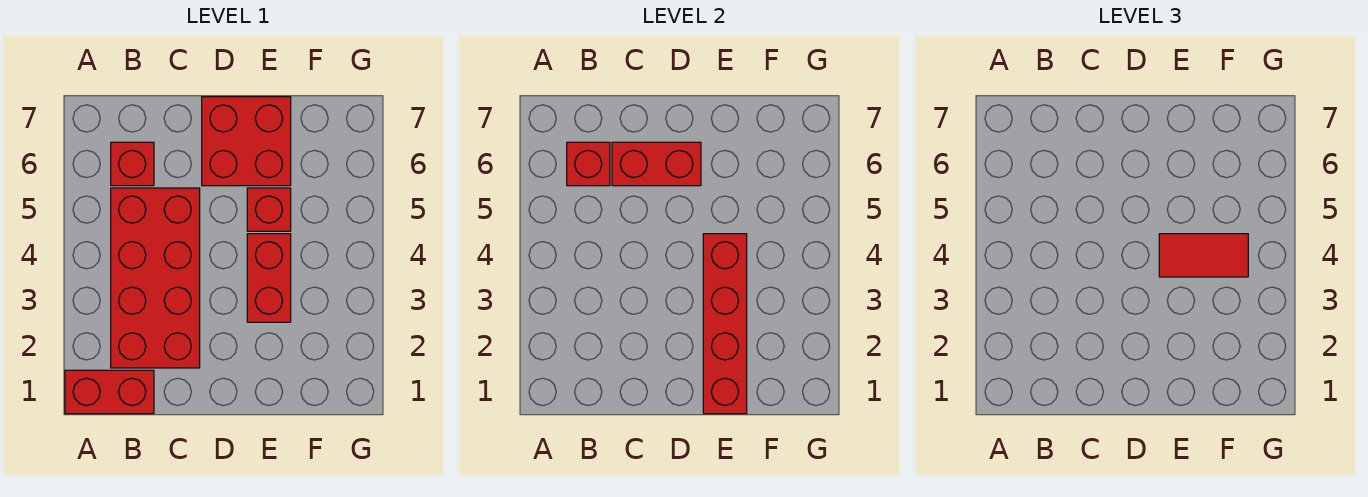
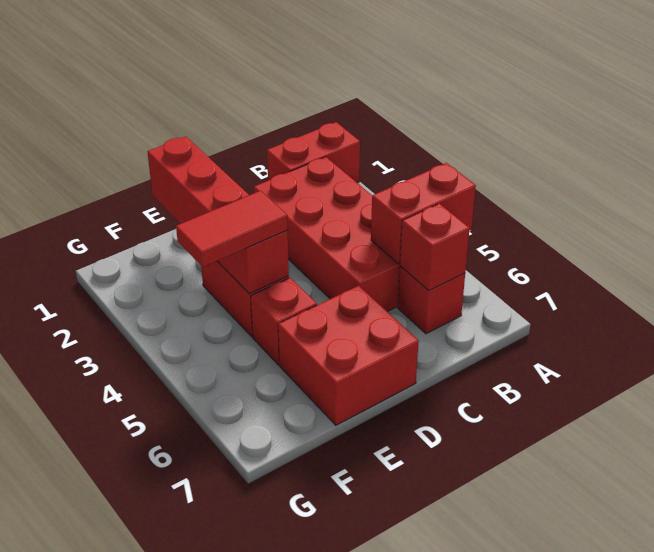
red brick C6:D6 level 2 -> red brick A5:B5 level 2

